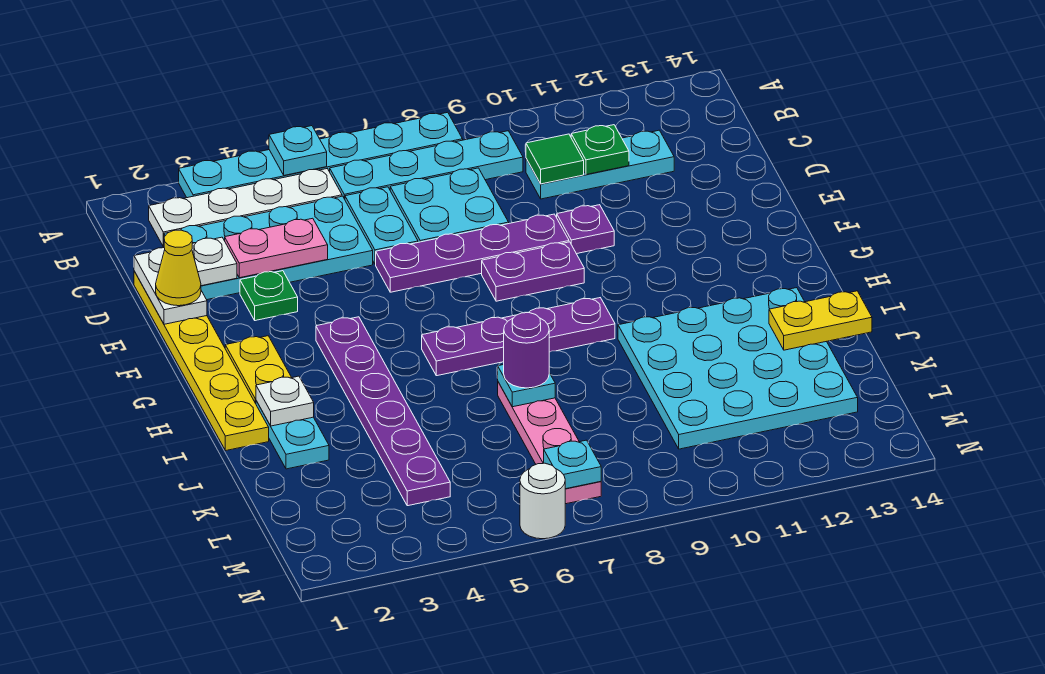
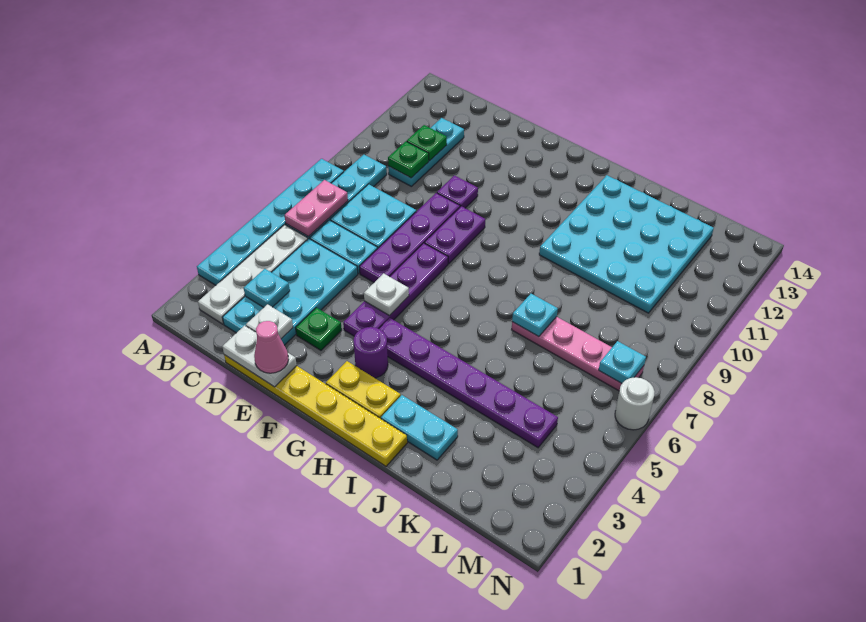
cyan plate A5 level 2 -> cyan plate C3 level 2
green tile C10 level 2 -> green plate C10 level 2
pink plate D3:D4 level 2 -> pink plate B6:B7 level 2
yellow cone E1 level 3 -> pink cone E1 level 3
purple plate H6:H9 level 1 -> purple plate F4:F7 level 1
white plate I2 level 2 -> white plate F5 level 2
purple round brick J7 level 3 -> purple round brick G3 level 1
yellow plate J13:J14 level 2 -> none

